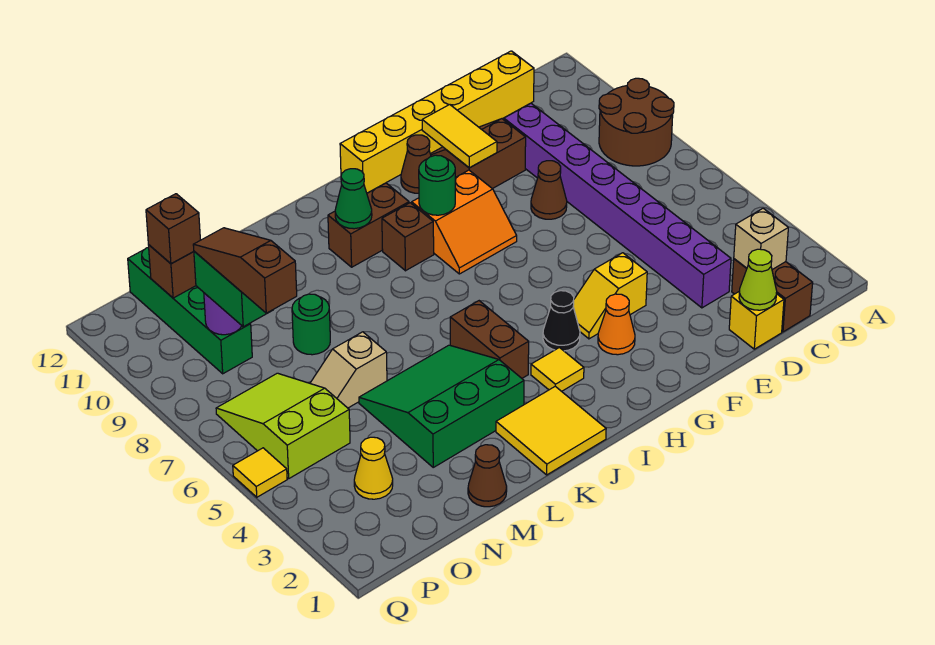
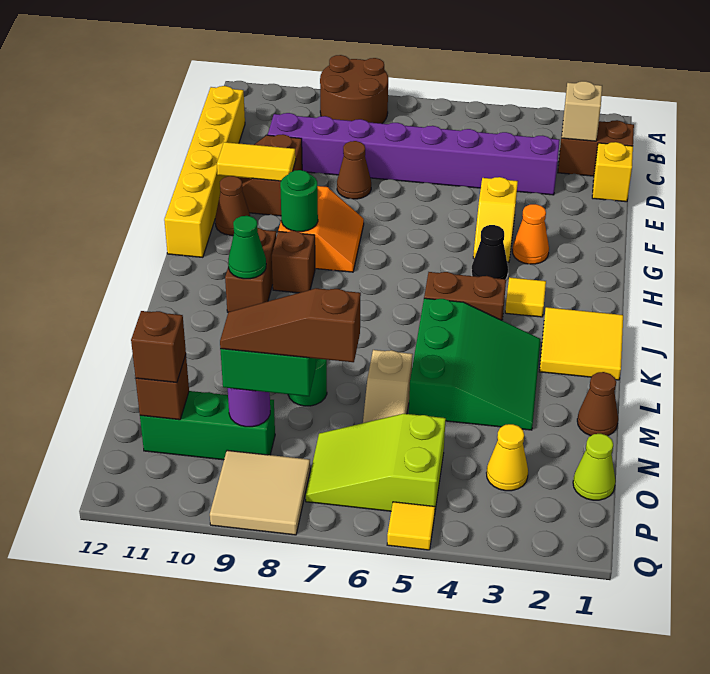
lime cone D1 level 2 -> lime cone O1 level 1
green slope K3:M5 level 1 top 3 -> green slope K3:M5 level 1 top 5
green brick O9:O12 level 1 -> green brick O9:O11 level 1
none -> tan tile P8:Q9 level 1

